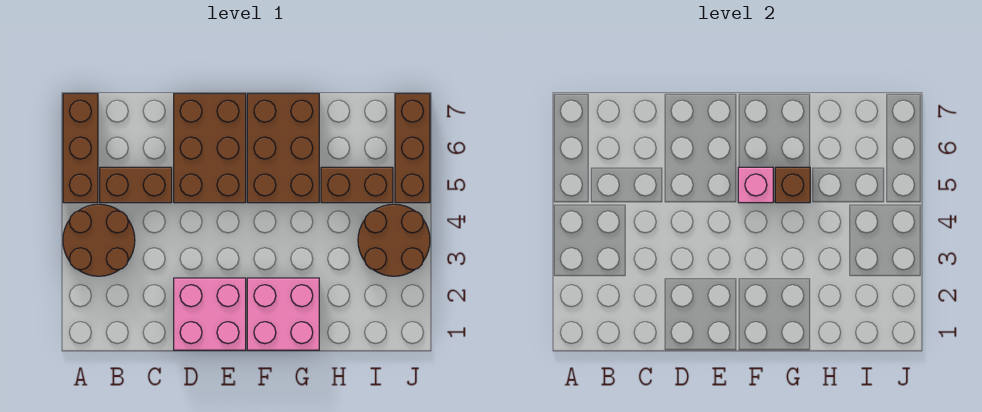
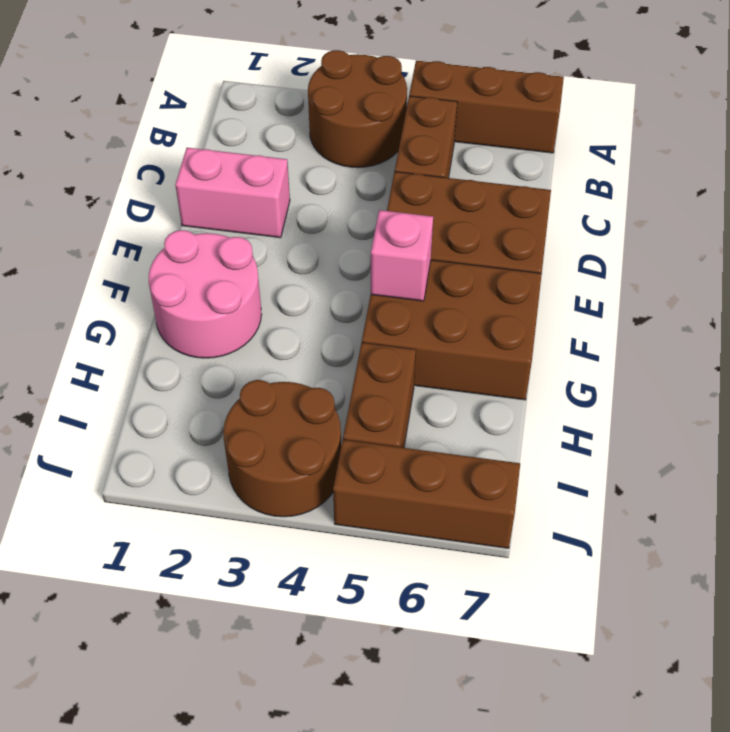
pink brick D1:E2 level 1 -> pink brick D1:D2 level 1
pink brick F1:G2 level 1 -> pink round brick F1:G2 level 1
brown brick G5 level 2 -> none

